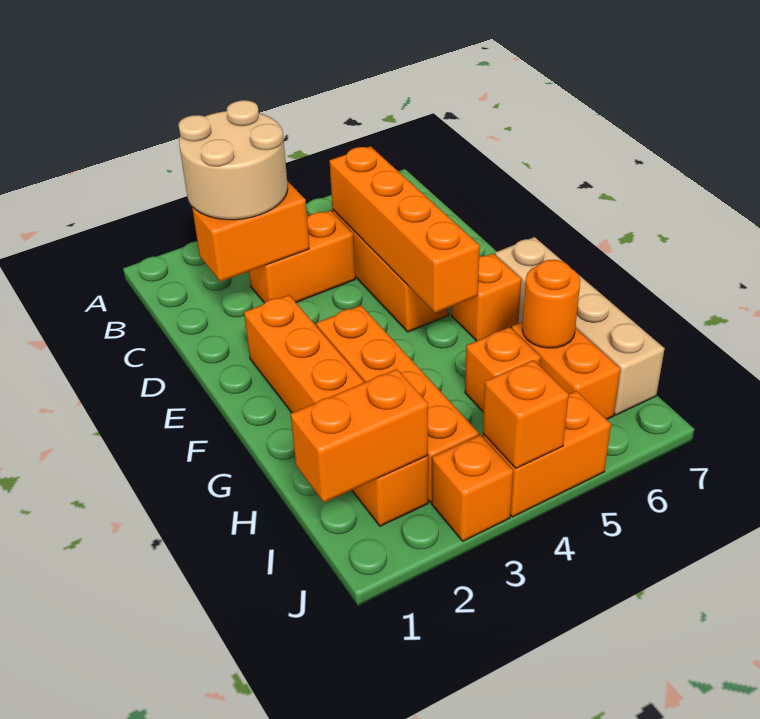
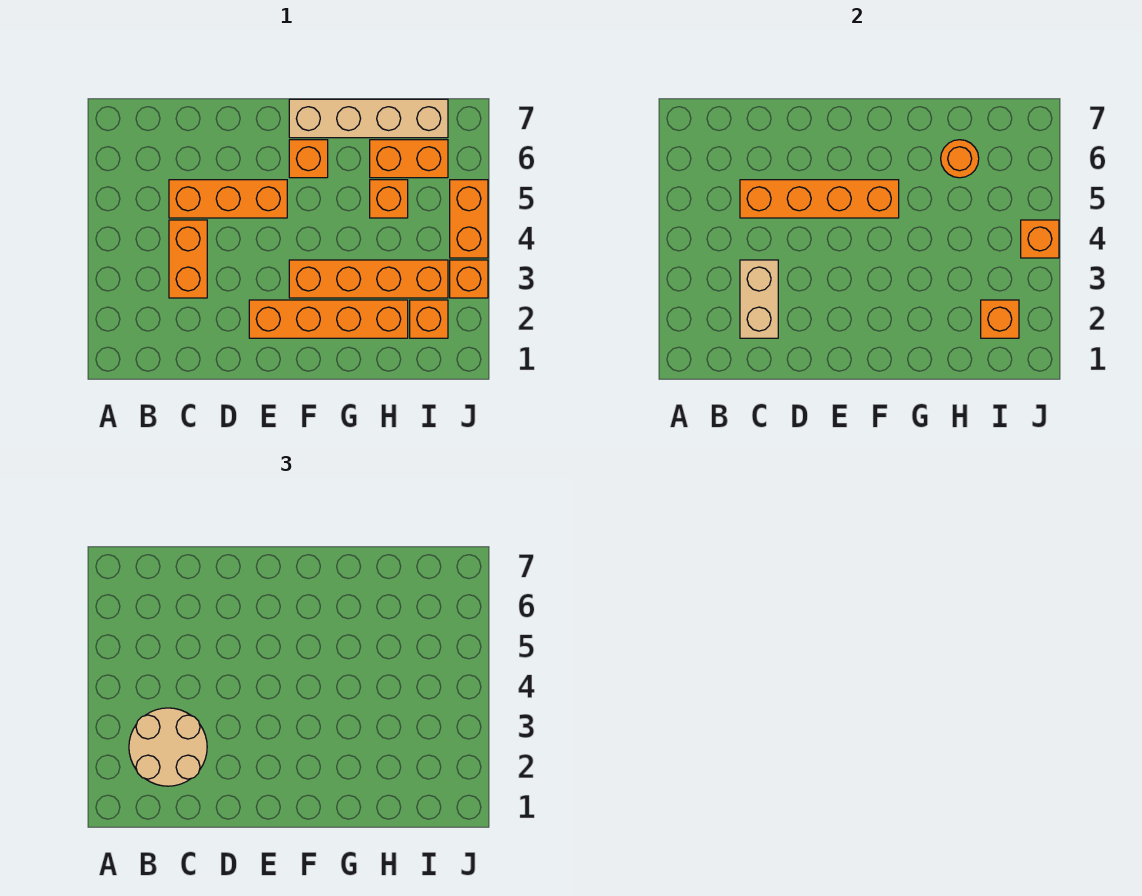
orange brick C2:C3 level 2 -> tan brick C2:C3 level 2
orange brick I1:I2 level 2 -> orange brick I2 level 2

